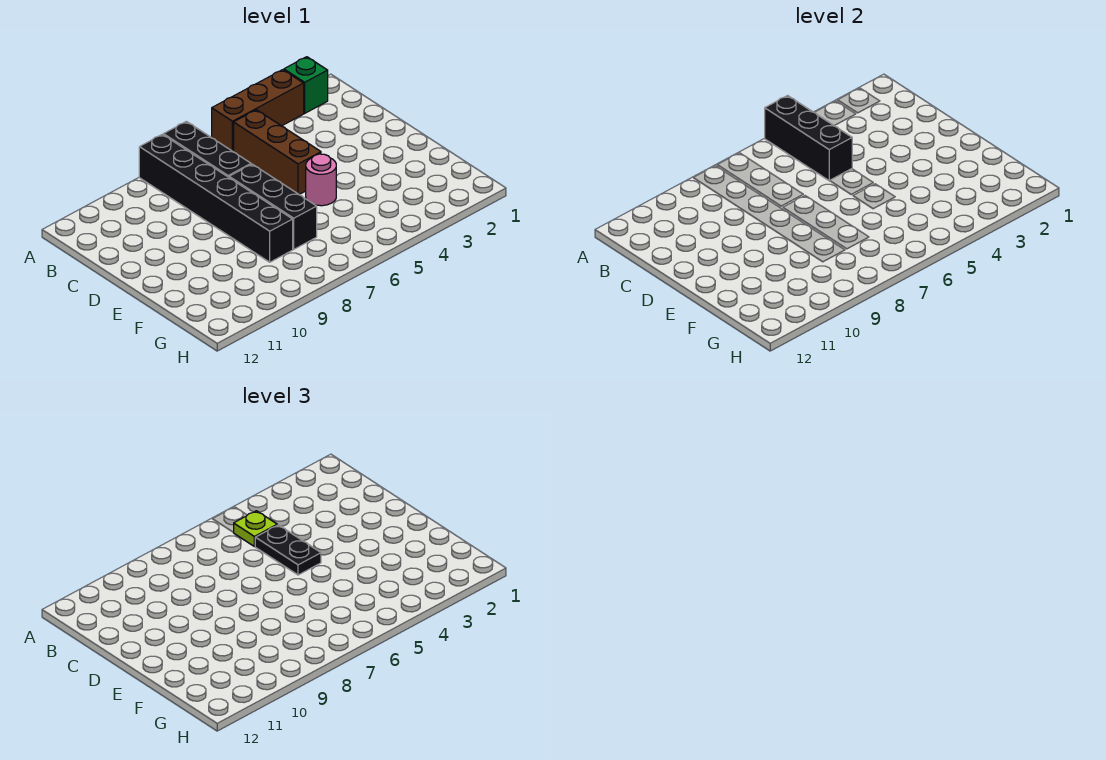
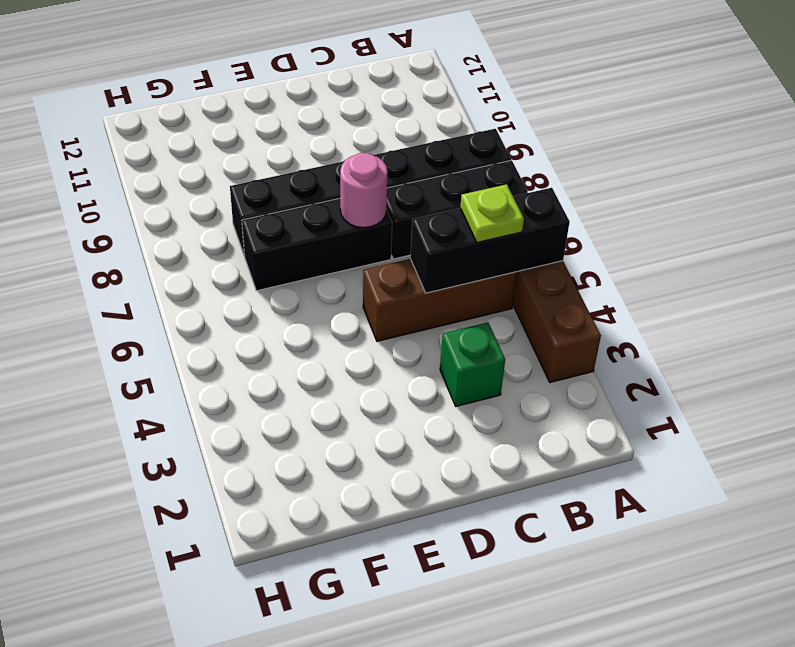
green brick A2 level 1 -> green brick C3 level 1
black plate C5:D5 level 3 -> none
pink round brick E5 level 1 -> pink round brick D7 level 2

